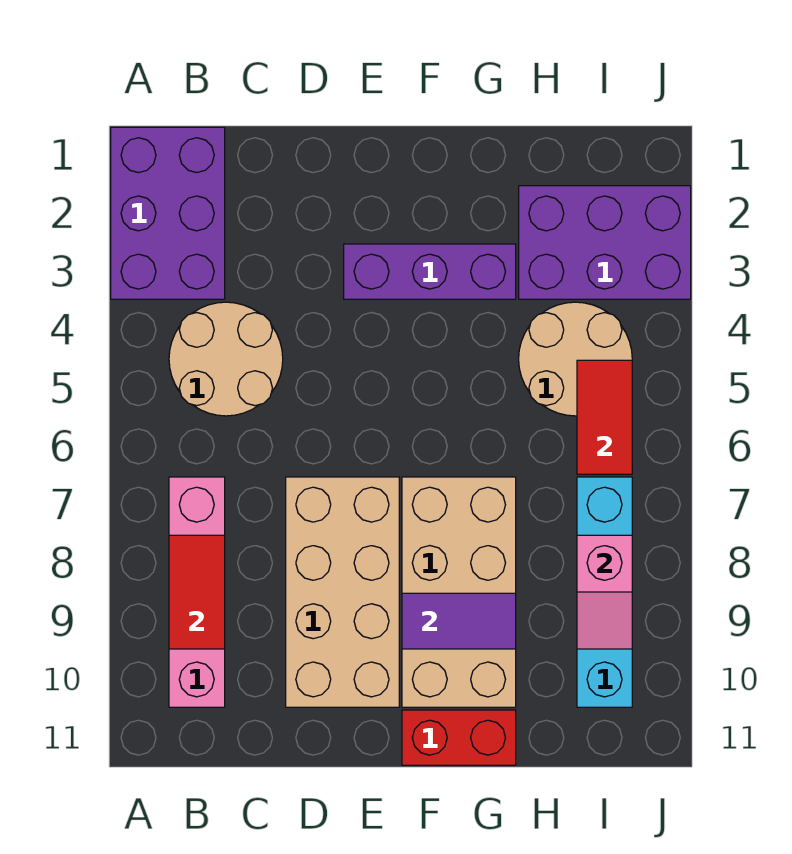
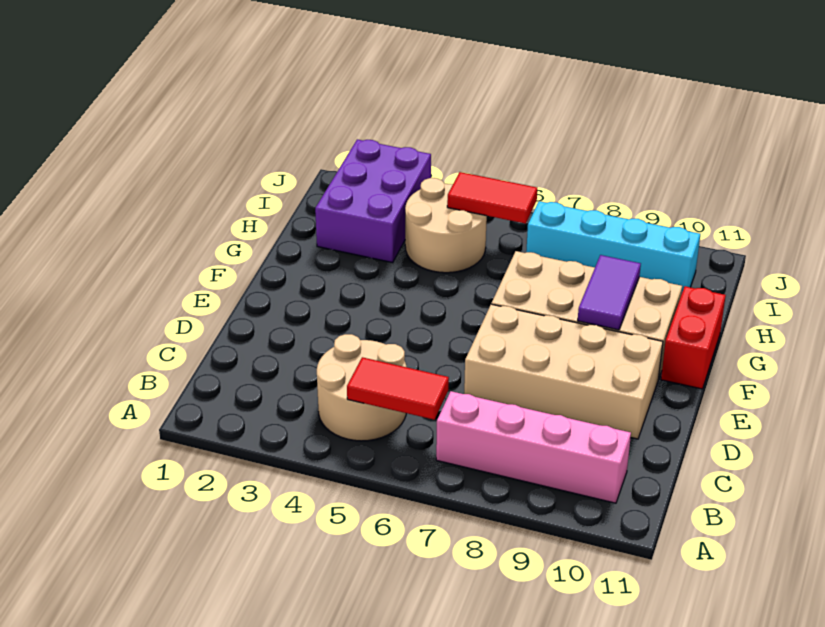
purple brick A1:B3 level 1 -> none
red tile B8:B9 level 2 -> red tile B5:B6 level 2
purple brick E3:G3 level 1 -> none
pink slope I8:I9 level 2 top 8 -> none

